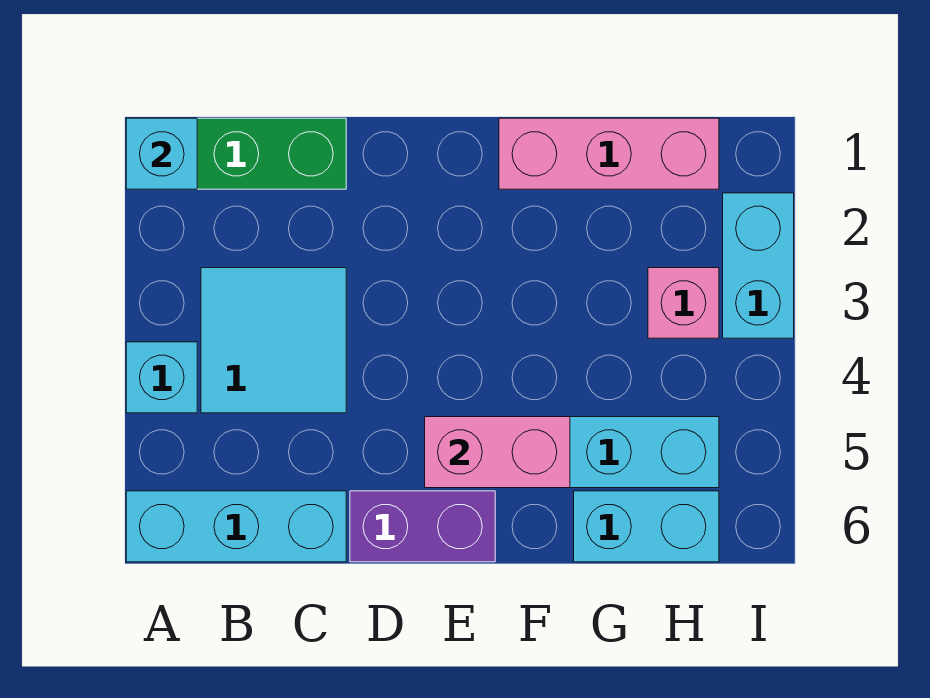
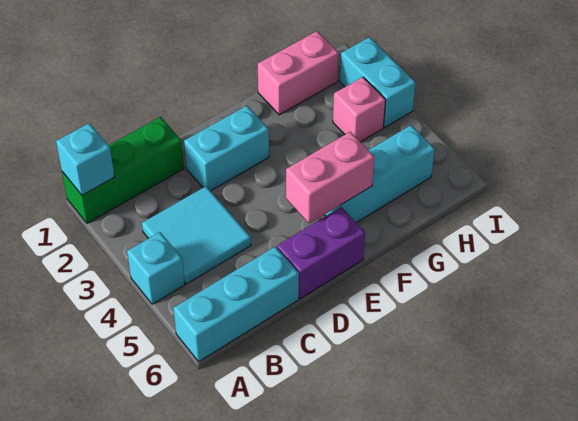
pink brick F1:H1 level 1 -> pink brick G1:H1 level 1
cyan brick G6:H6 level 1 -> cyan brick D2:E2 level 1

